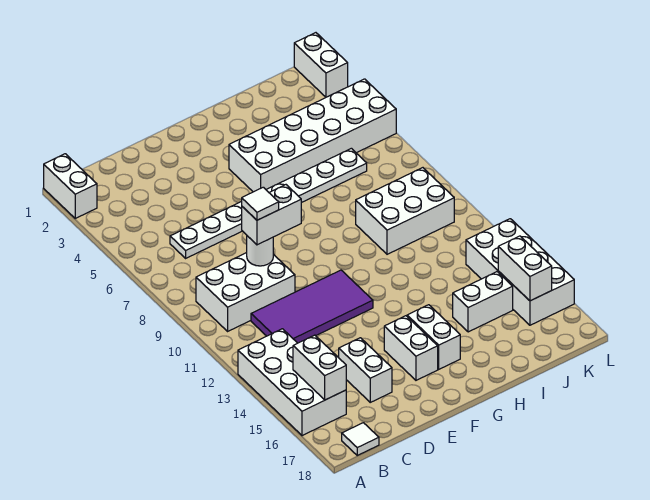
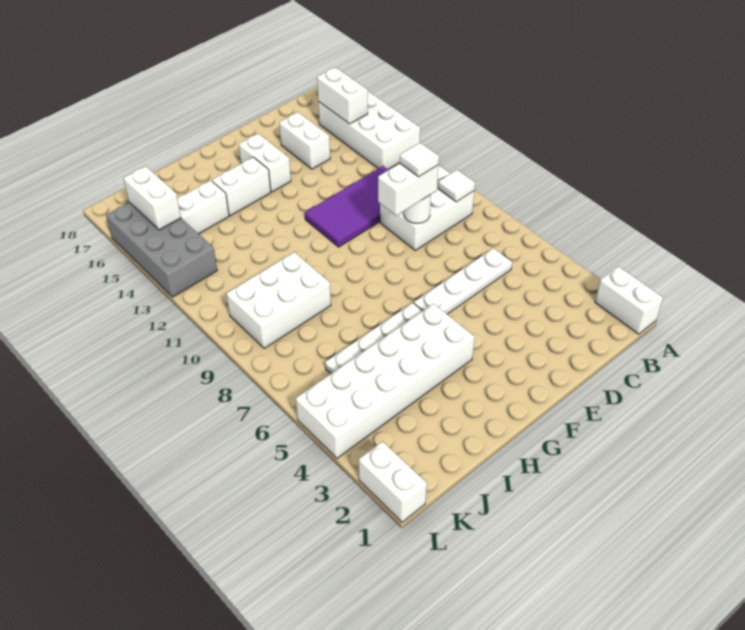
white tile B18 level 1 -> white tile B9 level 2
white brick G15:G16 level 1 -> white brick G15:H15 level 1
white brick K13:L16 level 1 -> grey brick K13:L16 level 1

